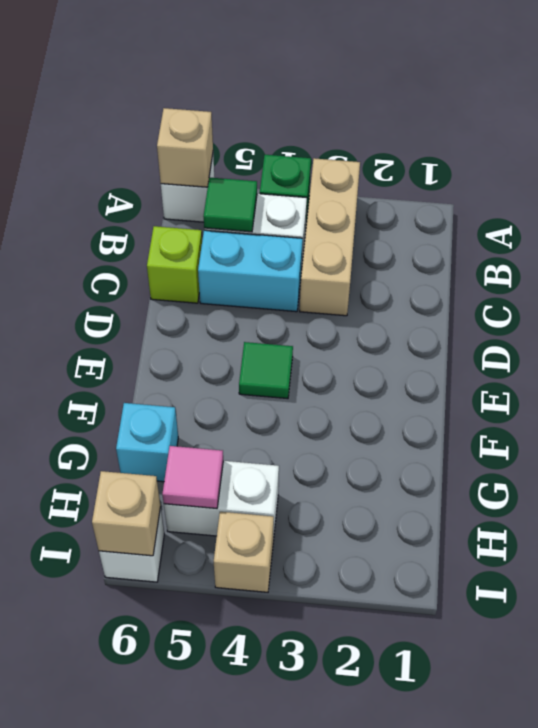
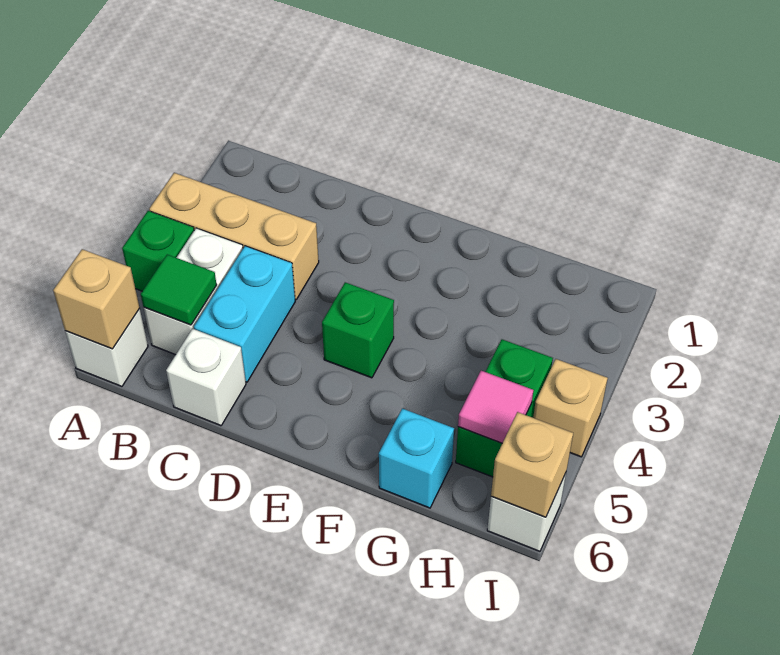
lime brick C6 level 1 -> white brick C6 level 1
green tile E4 level 1 -> green brick E4 level 1
white brick H4:H5 level 1 -> green brick H4:H5 level 1

